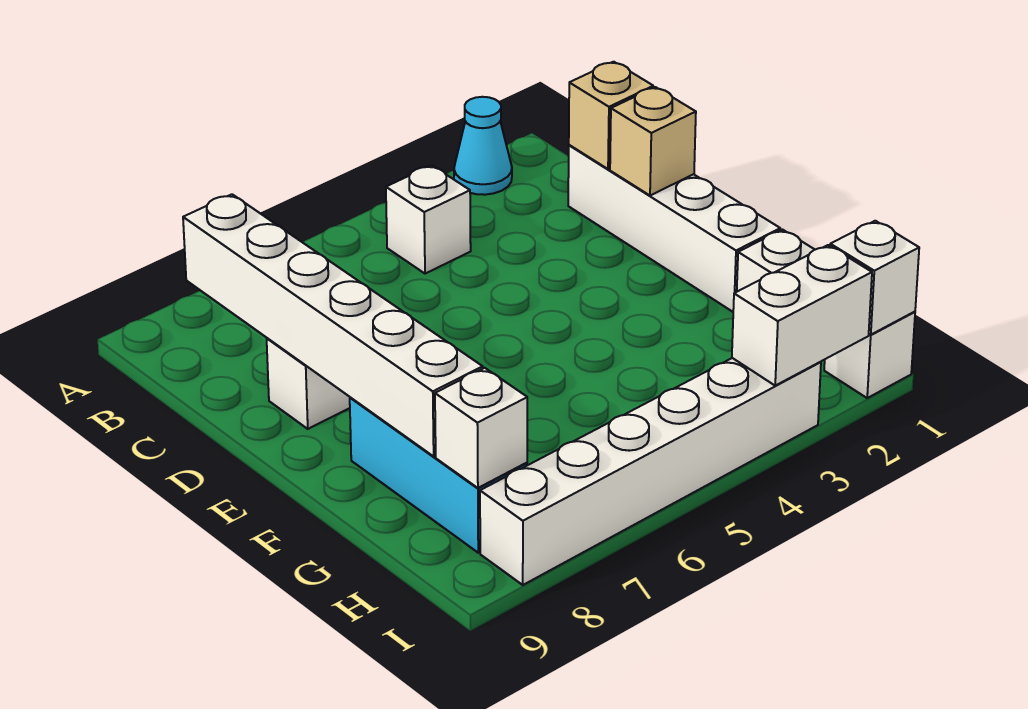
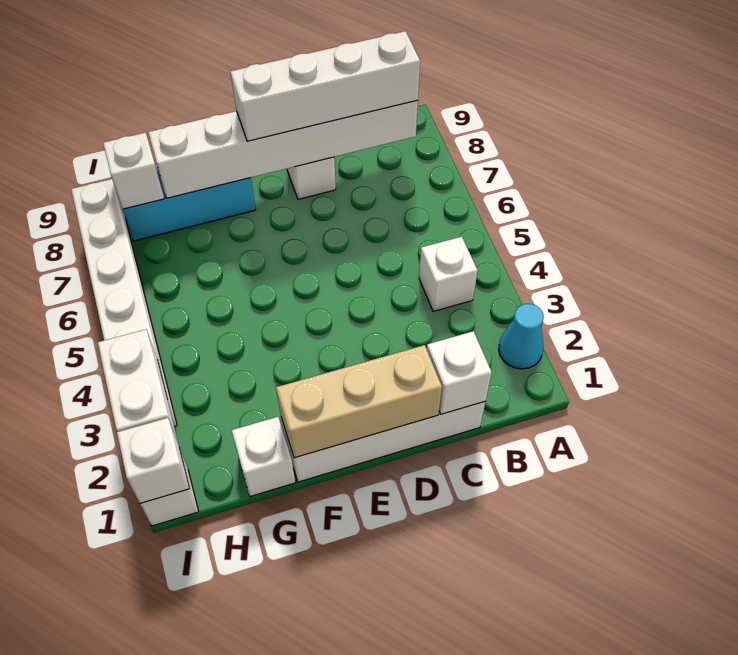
none -> white brick B8:E8 level 3
tan brick C1 level 2 -> white brick C1 level 2
tan brick D1 level 2 -> tan brick D1:F1 level 2

